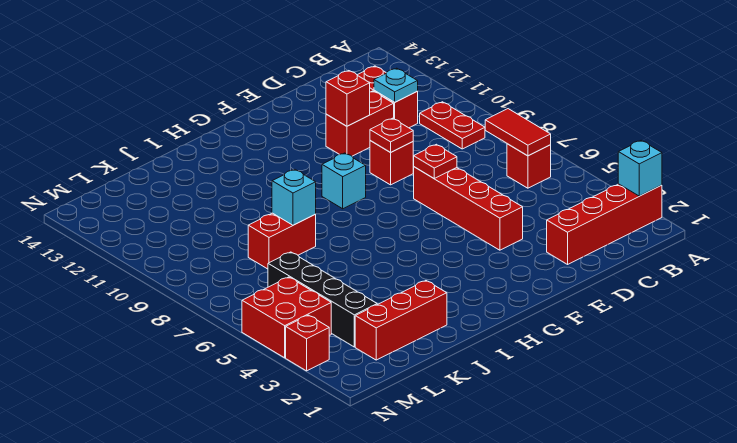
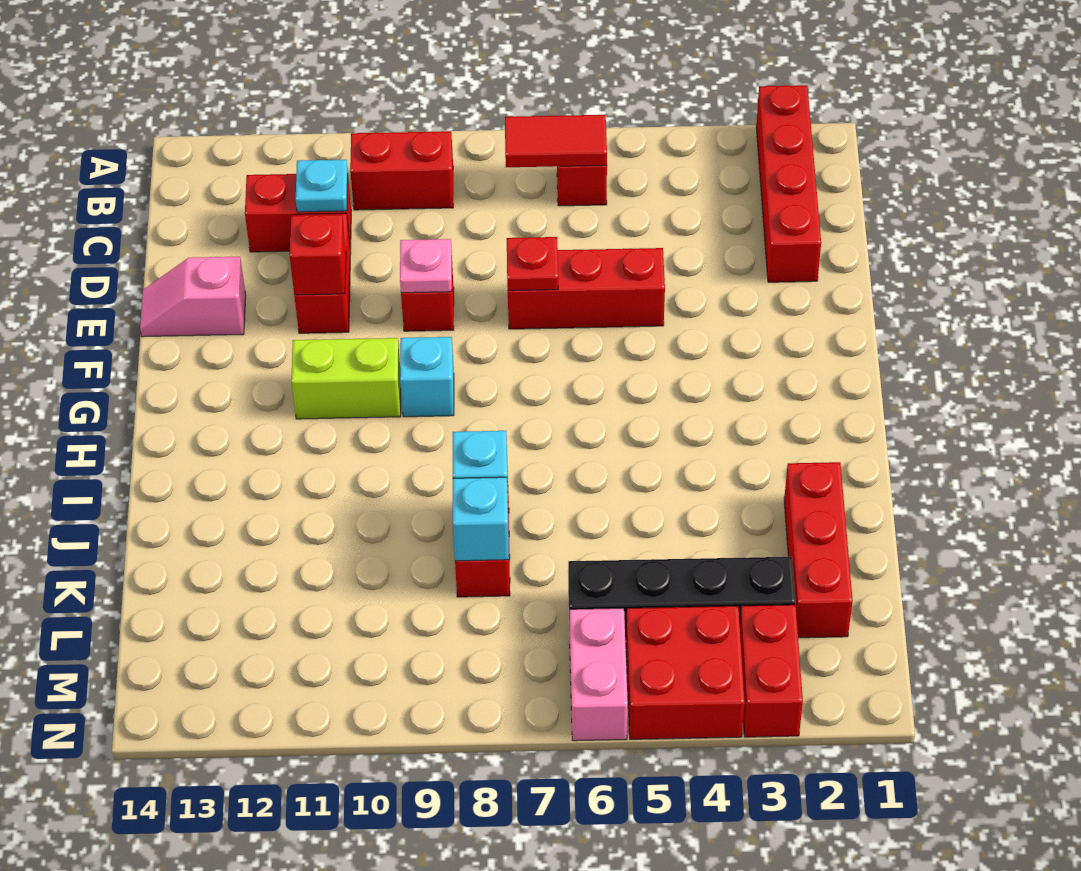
cyan brick A2 level 2 -> cyan brick K8 level 2
red plate B9:B10 level 1 -> red brick B9:B10 level 1
red brick E4:E7 level 1 -> red brick E5:E7 level 1
red plate E9 level 2 -> pink plate E9 level 2
none -> pink slope E13:E14 level 1 top 13
none -> lime brick G10:G11 level 1
none -> pink brick M6:N6 level 1
red brick N3 level 1 -> red brick M3:N3 level 1

